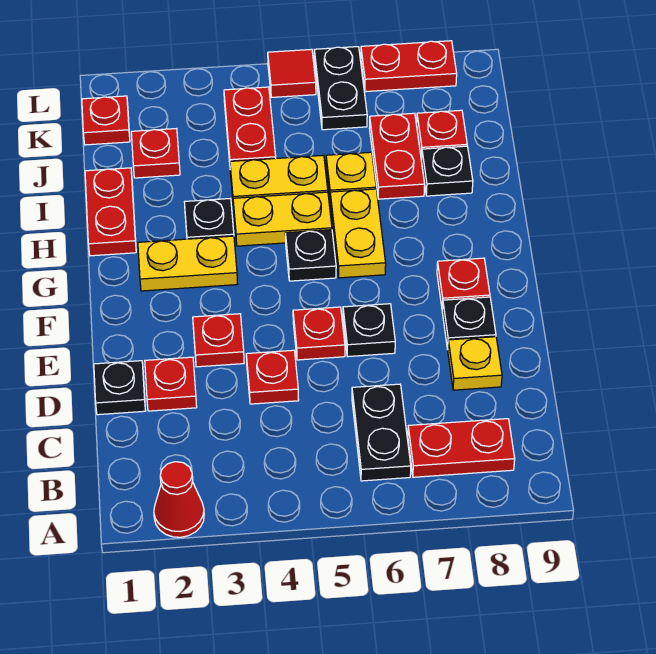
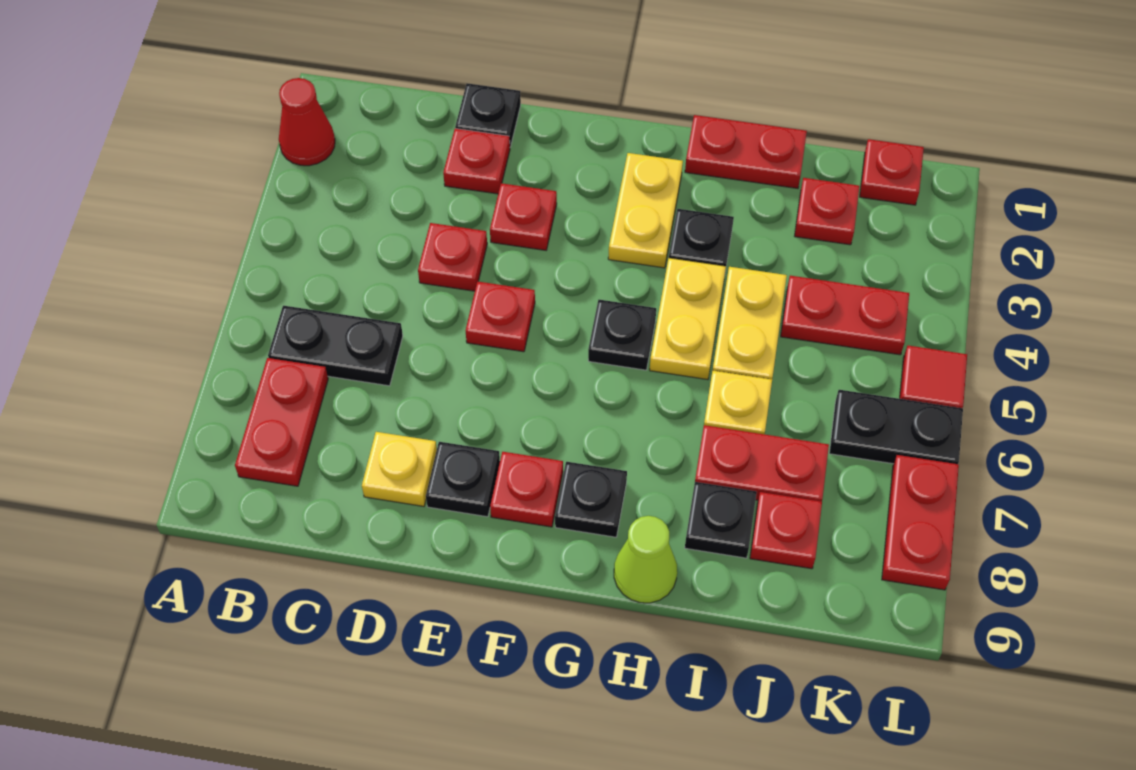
black plate E6 level 1 -> black plate G8 level 1
yellow plate G6:H6 level 1 -> none
none -> lime cone H9 level 1

